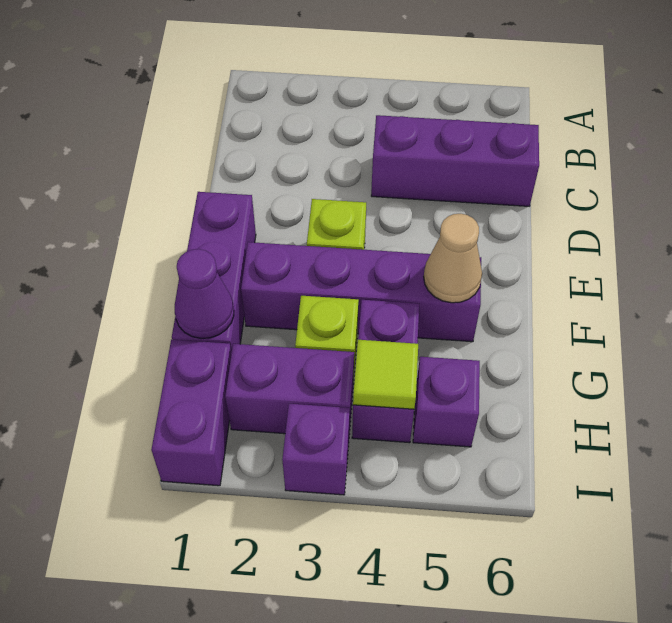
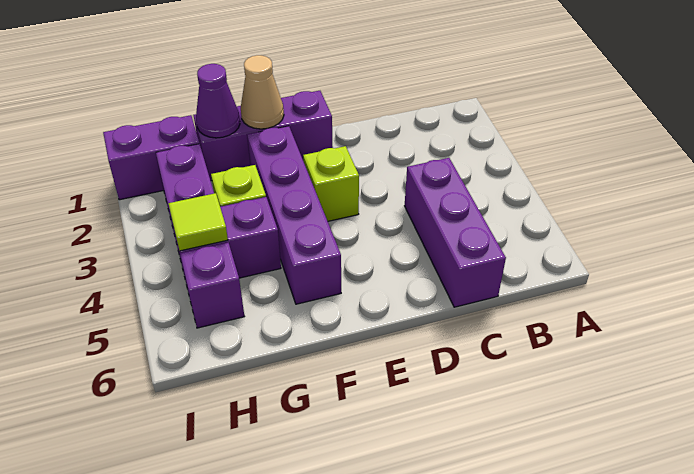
tan cone F5 level 2 -> tan cone F1 level 2
purple brick I3 level 1 -> none

